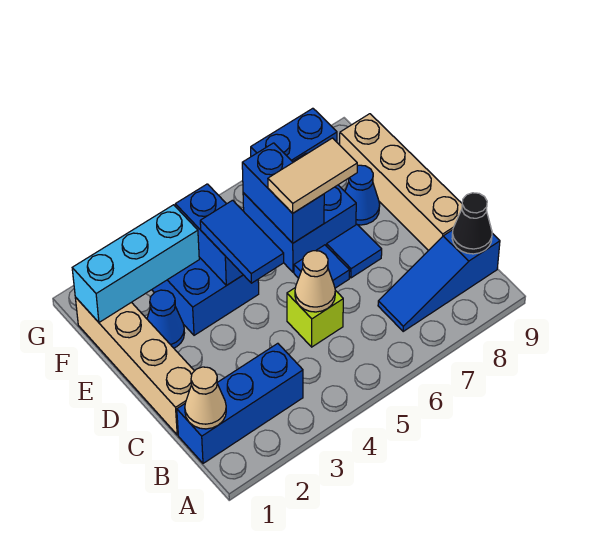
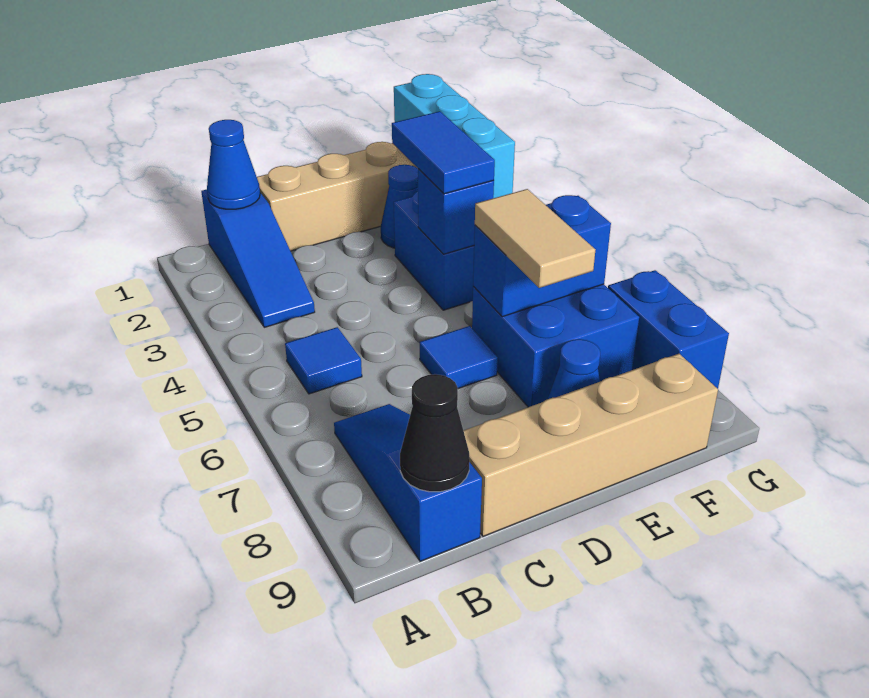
blue brick B1:B3 level 1 -> blue slope B1:B3 level 1 top 1
tan cone B1 level 2 -> blue cone B1 level 2
lime brick C5 level 1 -> none
tan cone C5 level 2 -> none
blue tile D4:E4 level 3 -> blue tile E3:E4 level 3
blue tile D7 level 1 -> blue tile B5 level 1
blue brick E4:F4 level 2 -> blue brick E4 level 2

